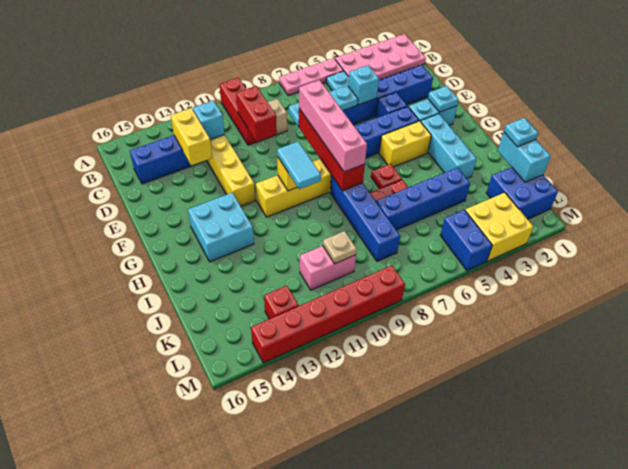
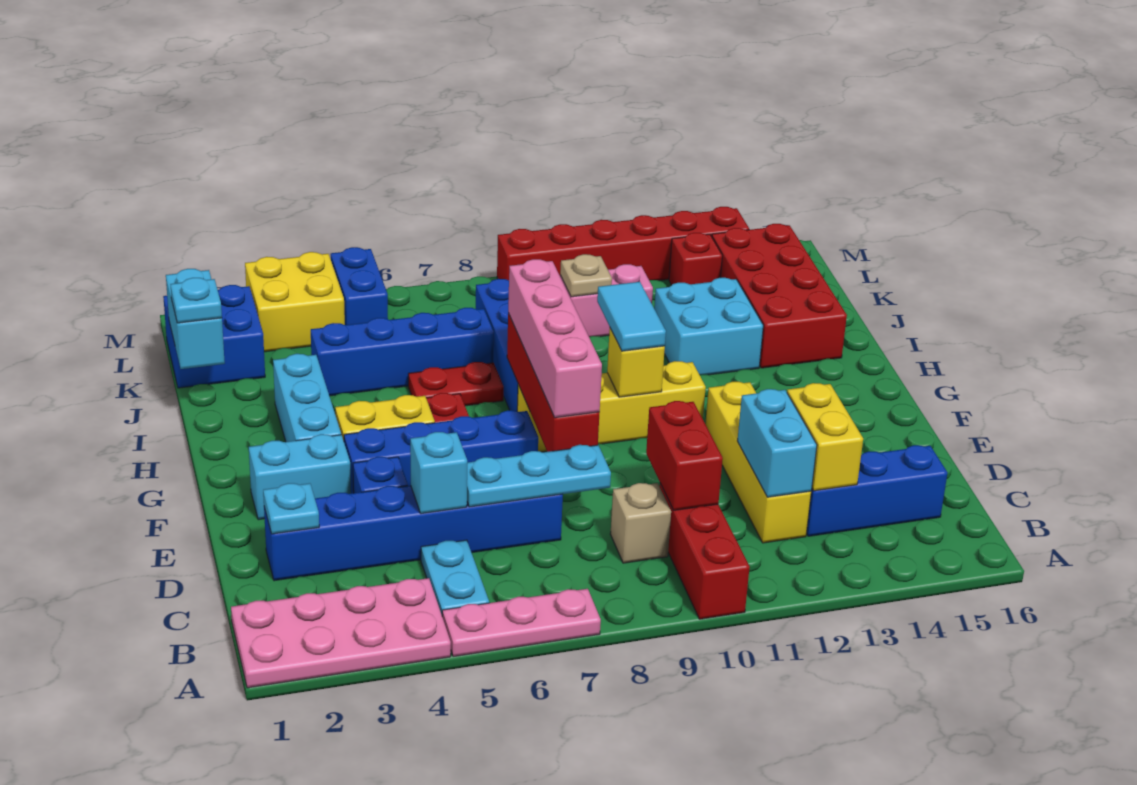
cyan brick C12 level 2 -> cyan brick C12:D12 level 2
cyan plate F2 level 2 -> cyan plate D2 level 2
cyan brick G13:H14 level 1 -> cyan brick I12:J13 level 1
none -> red brick I14:L15 level 1

